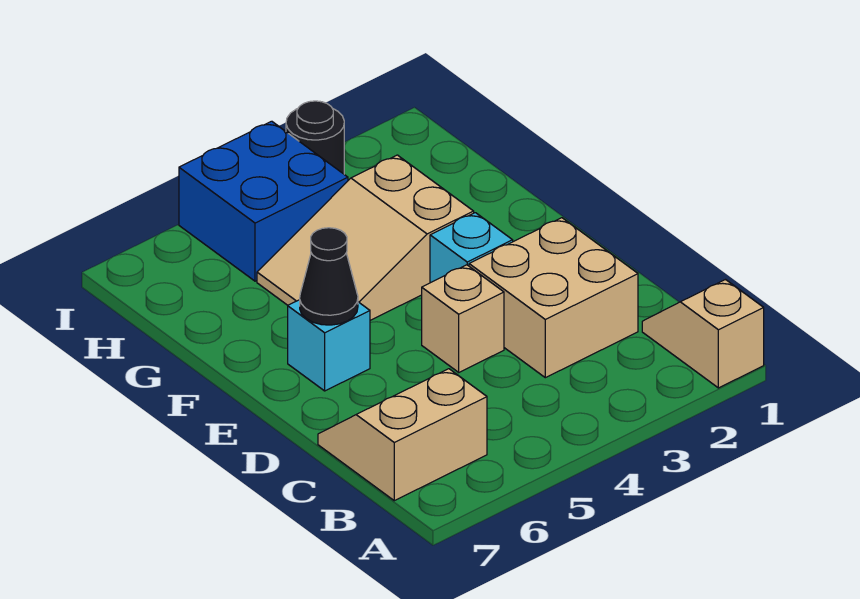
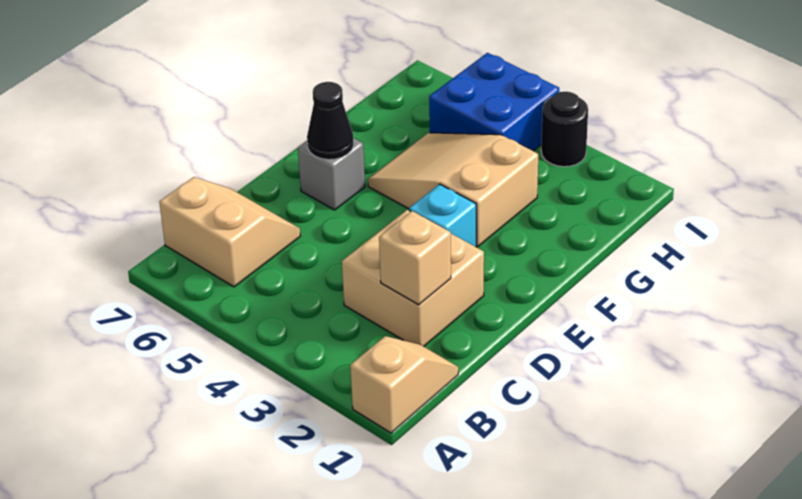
tan brick D4 level 1 -> tan brick C2 level 2
cyan brick E6 level 1 -> grey brick E6 level 1

